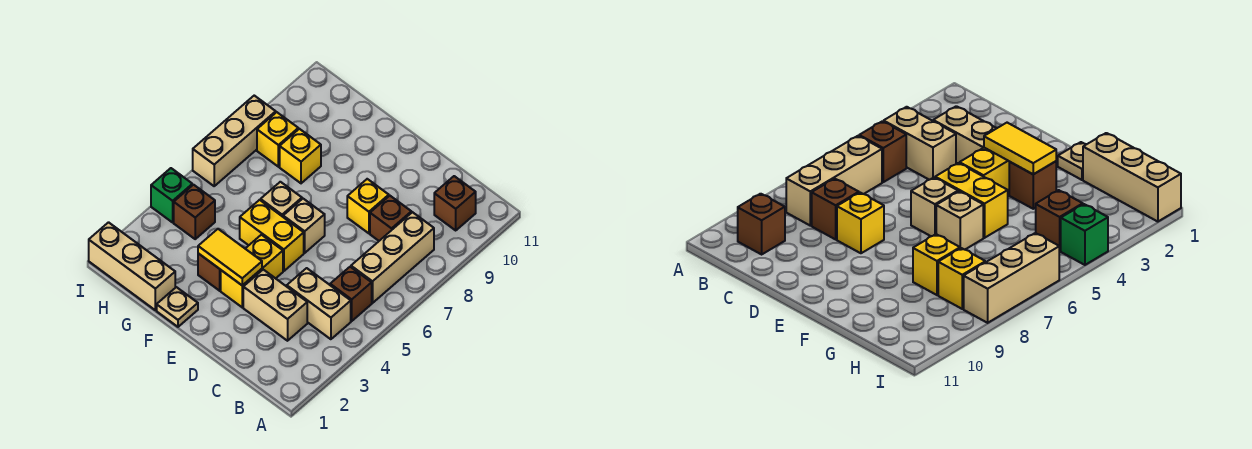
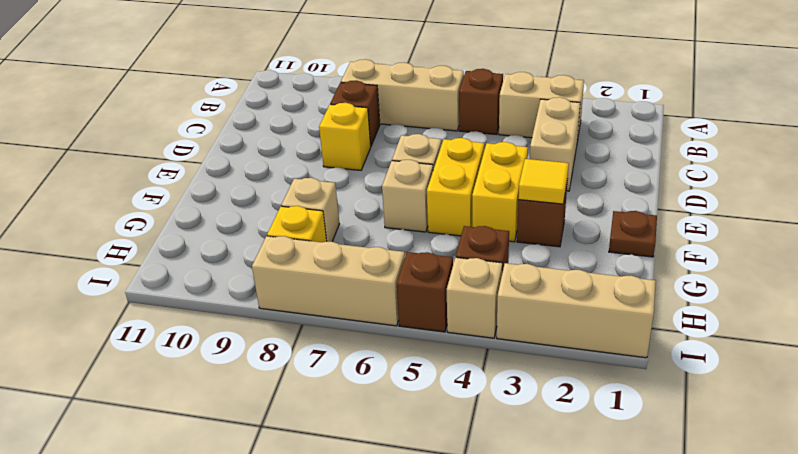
tan brick B4:C4 level 1 -> tan brick B3:B4 level 1
brown brick B10 level 1 -> brown brick I5 level 1
yellow brick E3:E4 level 1 -> yellow brick E4:F4 level 1
yellow tile E3:F3 level 2 -> yellow tile F3 level 2
tan plate F1 level 1 -> brown plate F1 level 1
tan brick G1:I1 level 1 -> tan brick I1:I3 level 1
yellow brick G8 level 1 -> tan brick G8 level 1
green brick I4 level 1 -> tan brick I4 level 1

